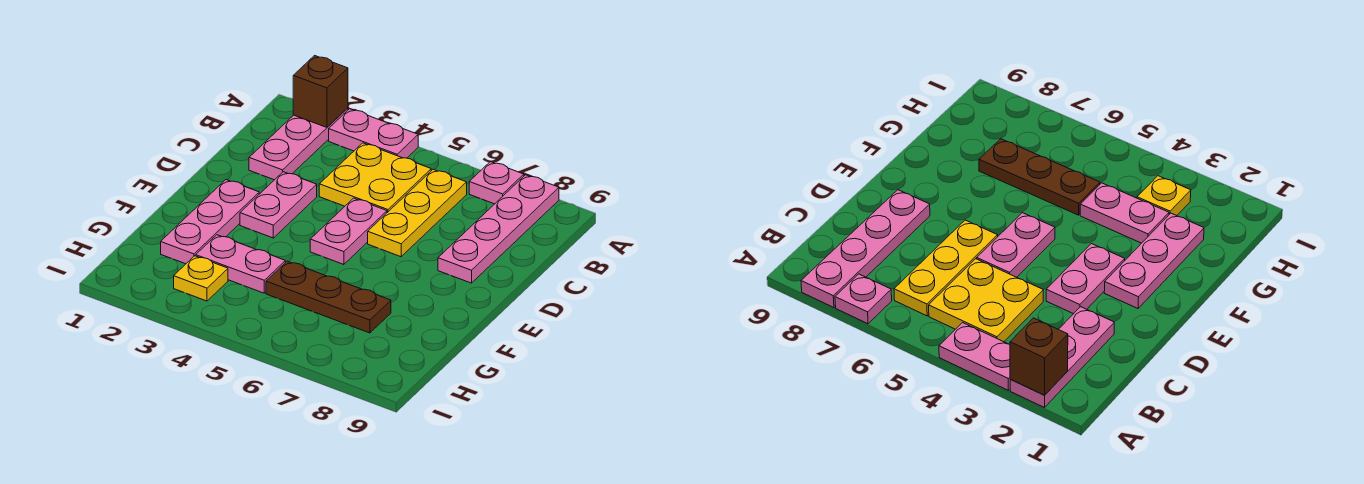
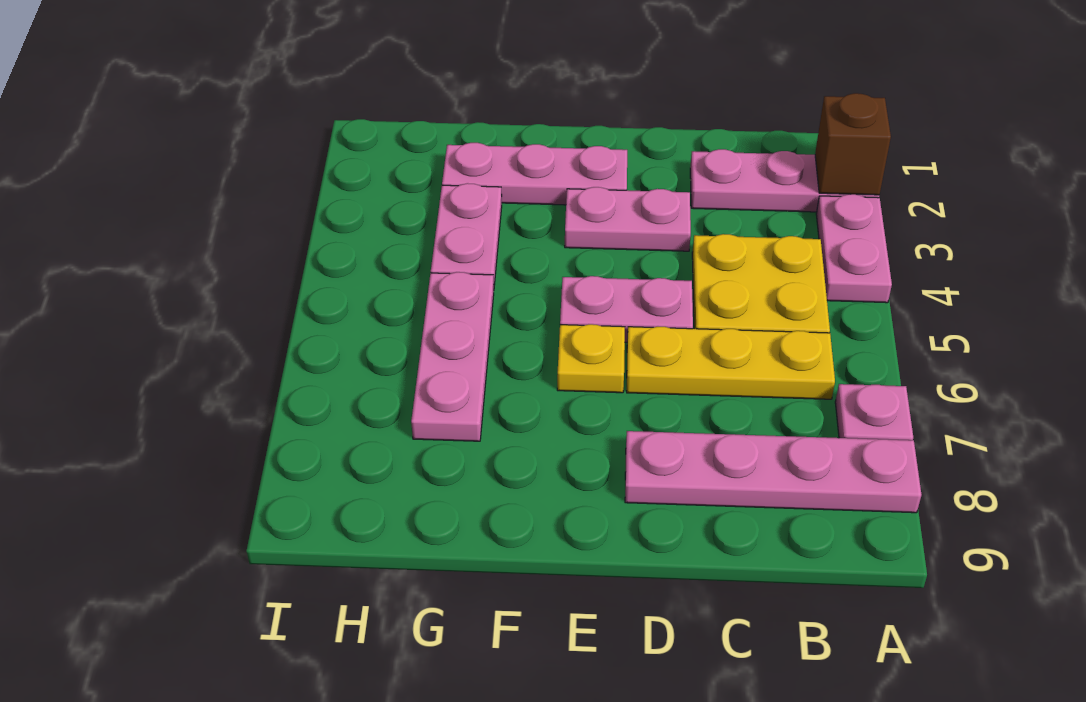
brown plate G5:G7 level 1 -> pink plate G5:G7 level 1
yellow plate H3 level 1 -> yellow plate E6 level 1

